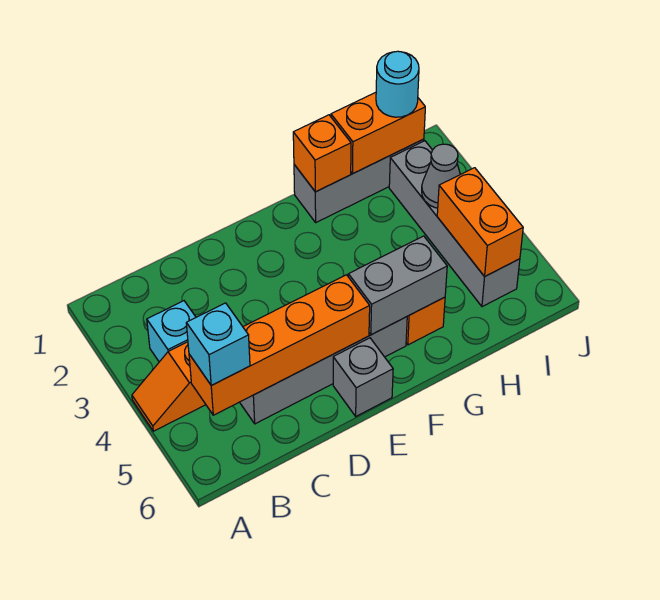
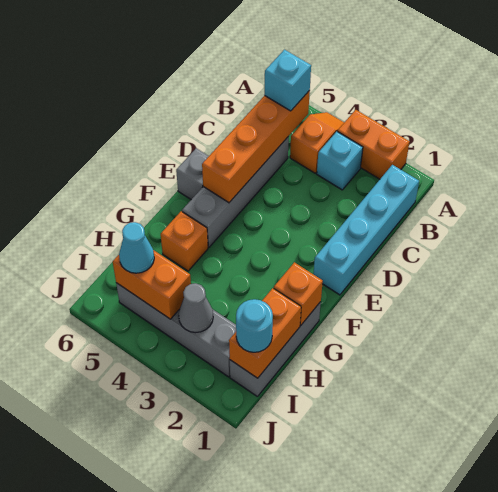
none -> orange brick A2:A3 level 1
none -> cyan brick B1:E1 level 1
grey brick F5:G5 level 2 -> none
none -> cyan cone I5 level 3

